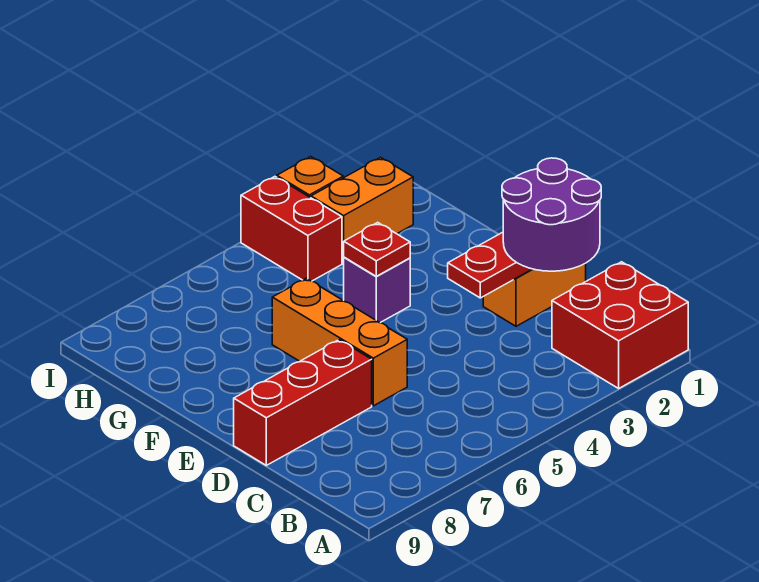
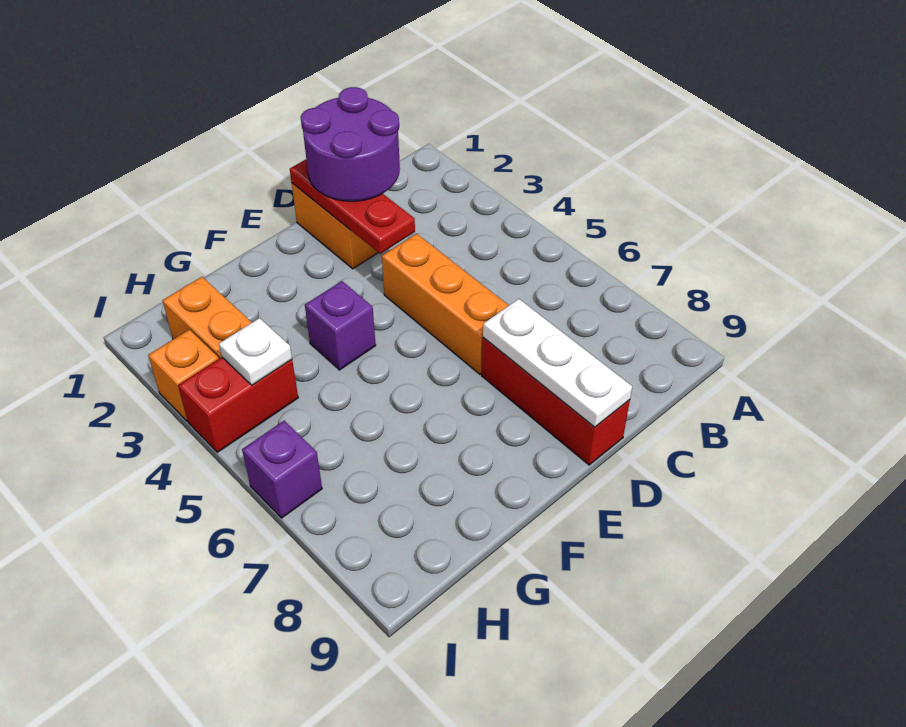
red brick A1:B2 level 1 -> none
orange brick D6:F6 level 1 -> orange brick D4:D6 level 1
none -> white plate D7:D9 level 2
red plate F4 level 2 -> none
none -> white plate H4 level 2
none -> purple brick I6 level 1

